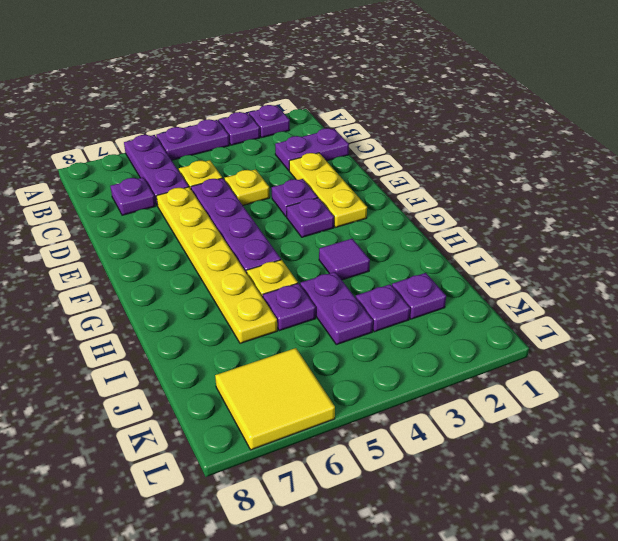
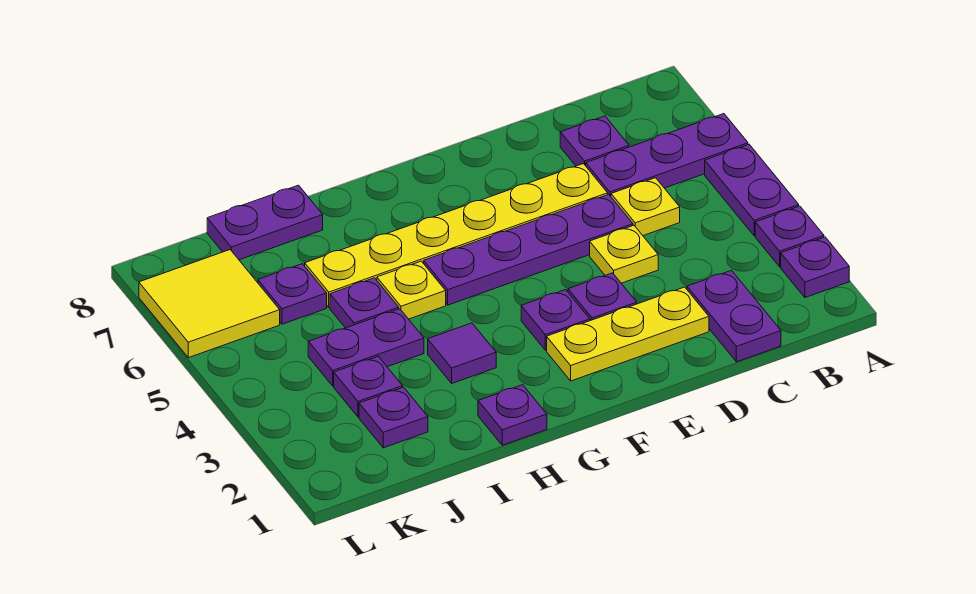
none -> purple plate H1 level 1
none -> purple plate I8:J8 level 1
none -> purple plate J6 level 1

